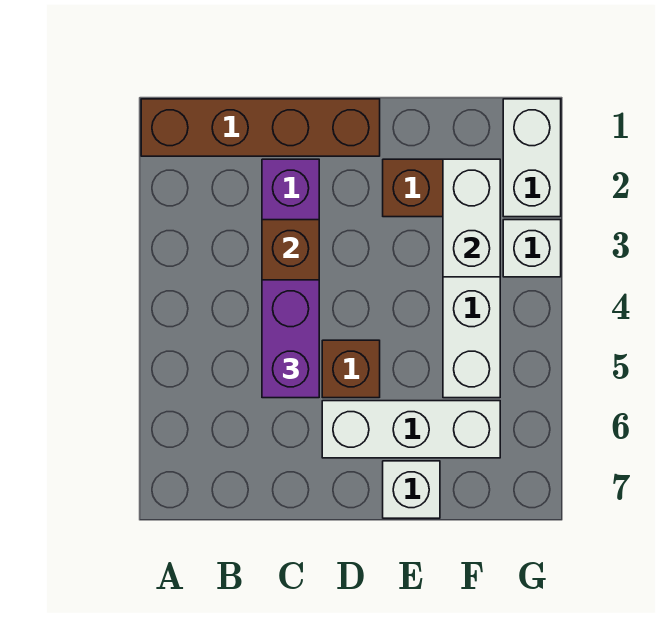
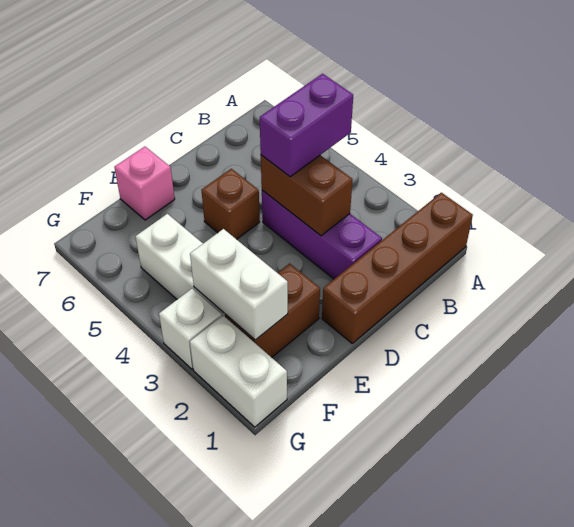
purple brick C4:C5 level 3 -> purple brick B4:C4 level 3
white brick D6:F6 level 1 -> none
white brick E7 level 1 -> pink brick E7 level 1

